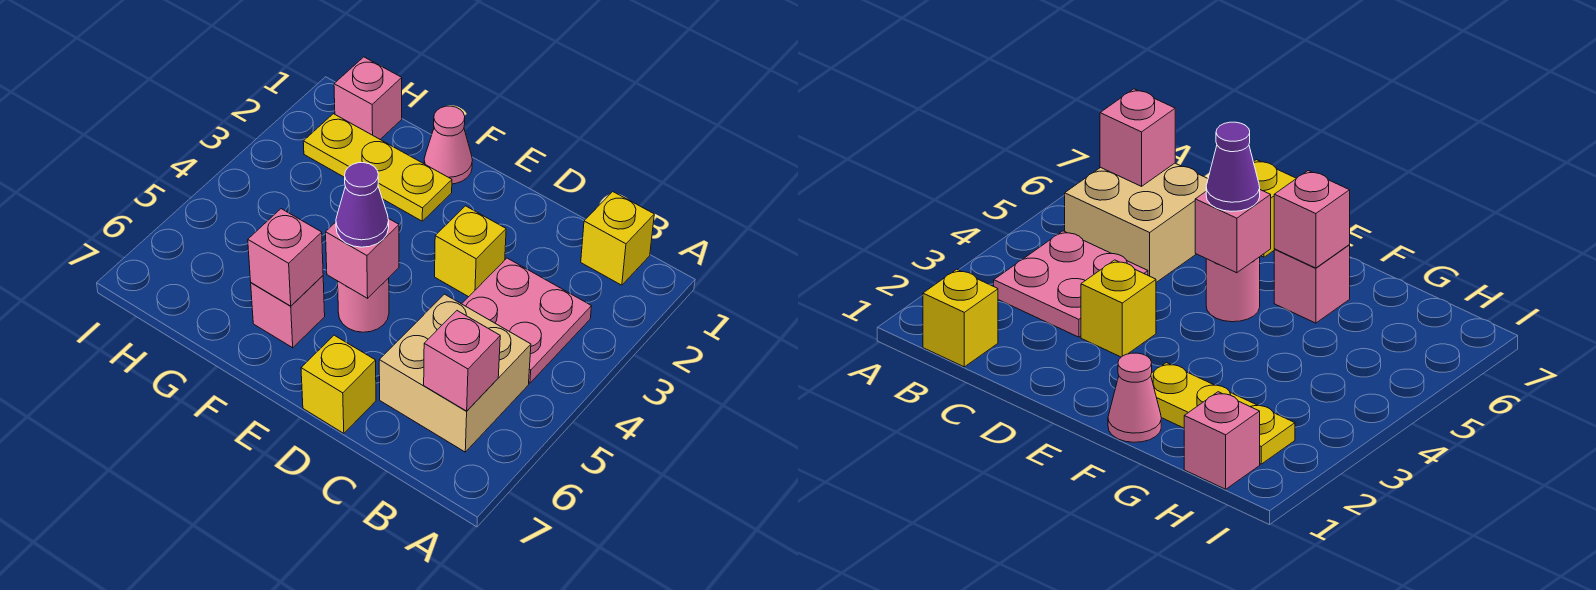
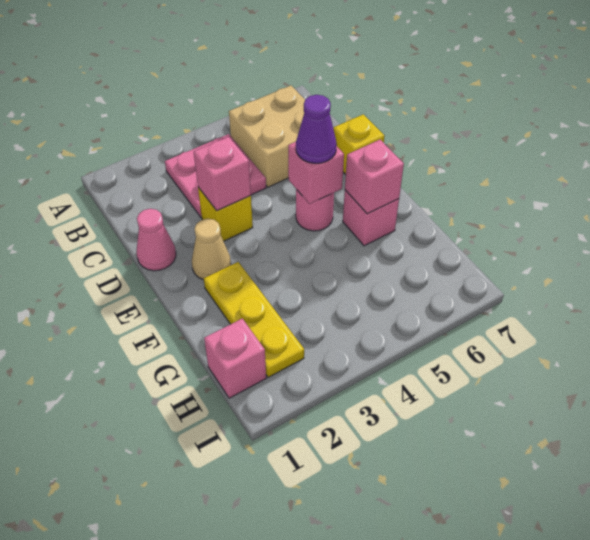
yellow brick B1 level 1 -> none
pink brick B6 level 2 -> pink brick D3 level 2
none -> tan cone E2 level 1
pink cone F1 level 1 -> pink cone D1 level 1

